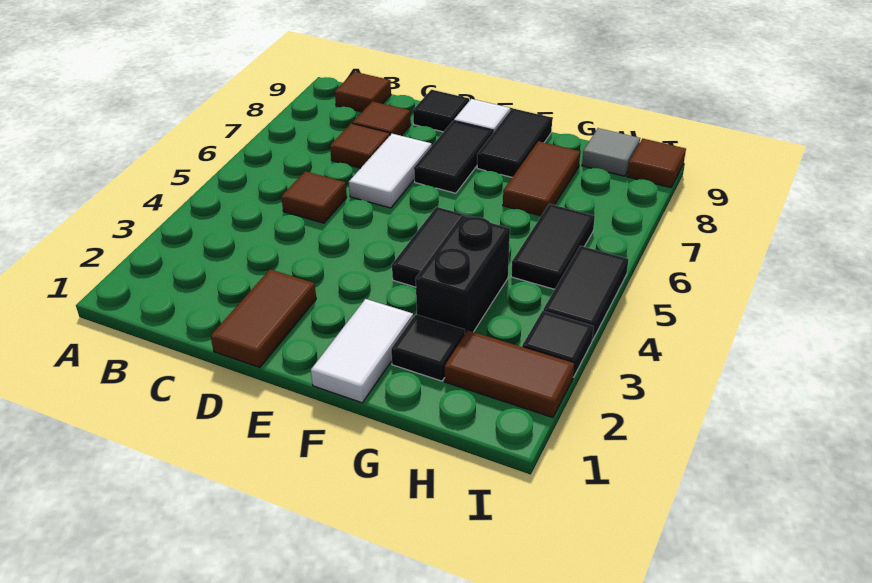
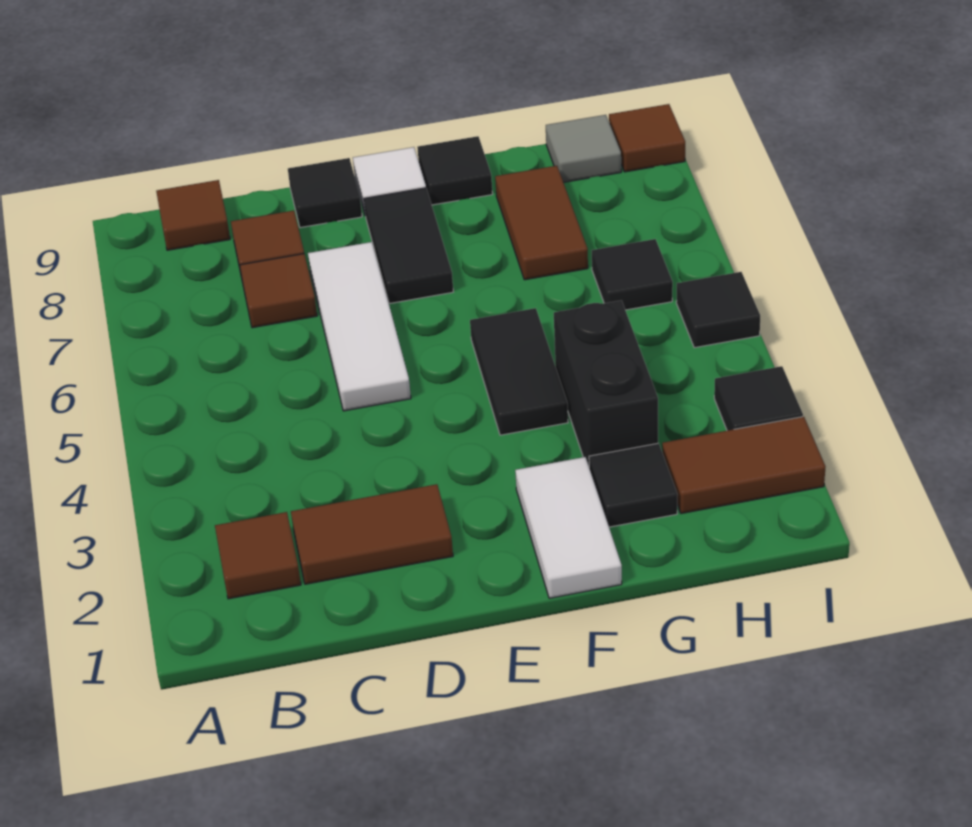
brown tile C5 level 1 -> brown tile B2 level 1
brown tile D1:D2 level 1 -> brown tile C2:D2 level 1
white tile D6:D7 level 1 -> white tile D5:D7 level 1
black tile F8:F9 level 1 -> black tile F9 level 1
black tile H5:H6 level 1 -> black tile H6 level 1
black tile I4:I5 level 1 -> black tile I5 level 1

